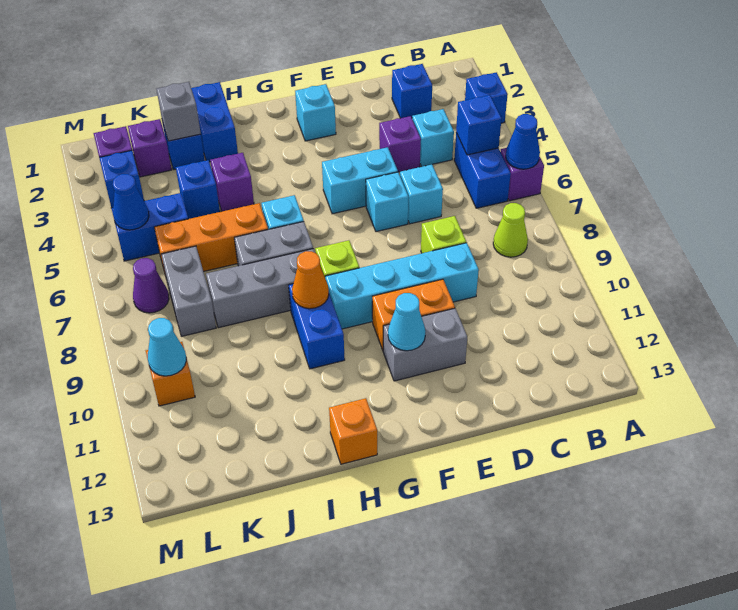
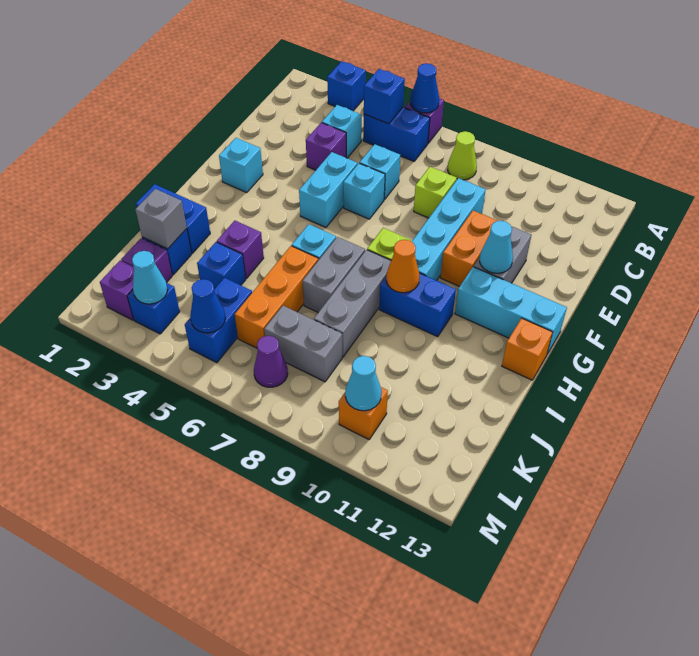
blue brick C2 level 1 -> none
none -> cyan brick G11:G13 level 1
none -> cyan cone L3 level 2

